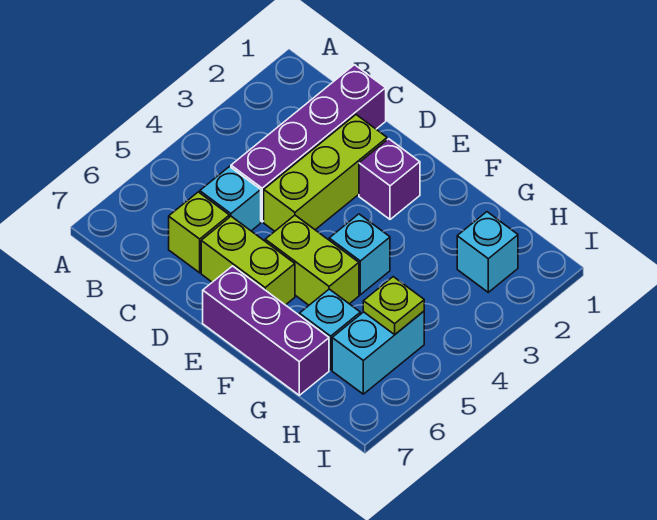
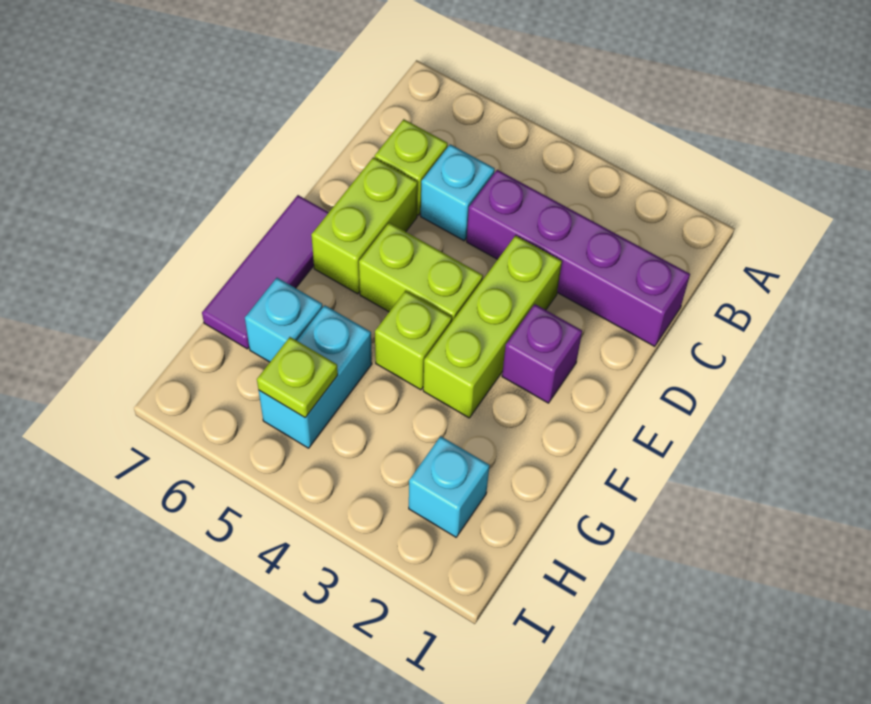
lime brick D2:D4 level 1 -> lime brick D3:F3 level 1
lime brick E5:F5 level 1 -> lime brick E4:E5 level 1
purple brick E7:G7 level 1 -> purple tile E7:G7 level 1
cyan brick F4 level 1 -> lime brick F4 level 1
cyan brick H5:H6 level 1 -> cyan brick G5:H5 level 1

